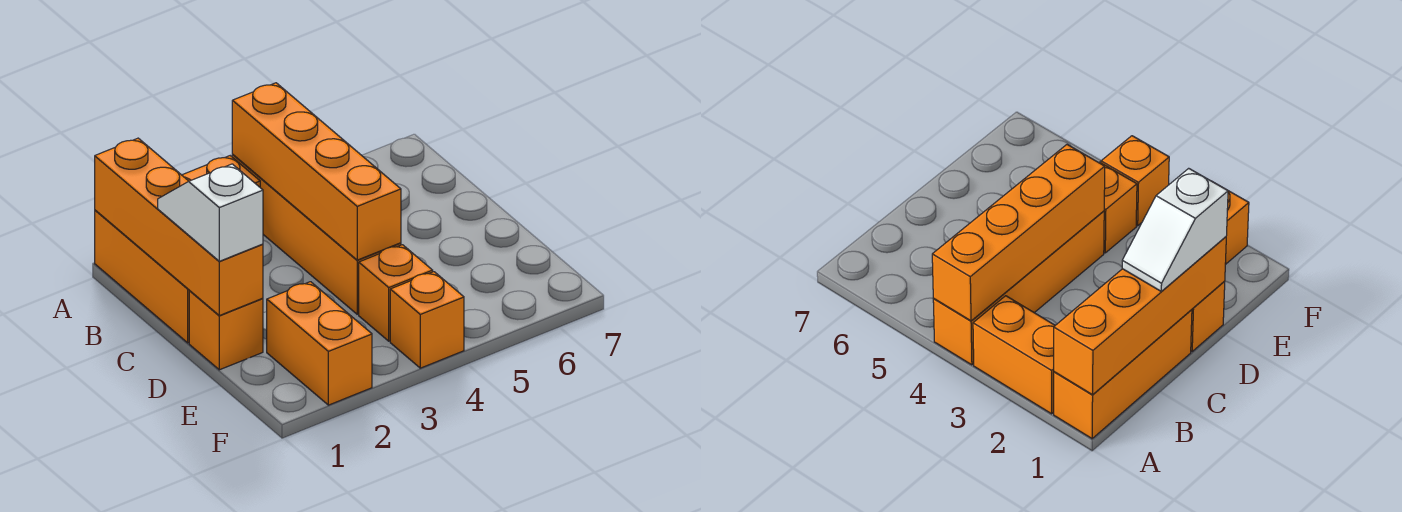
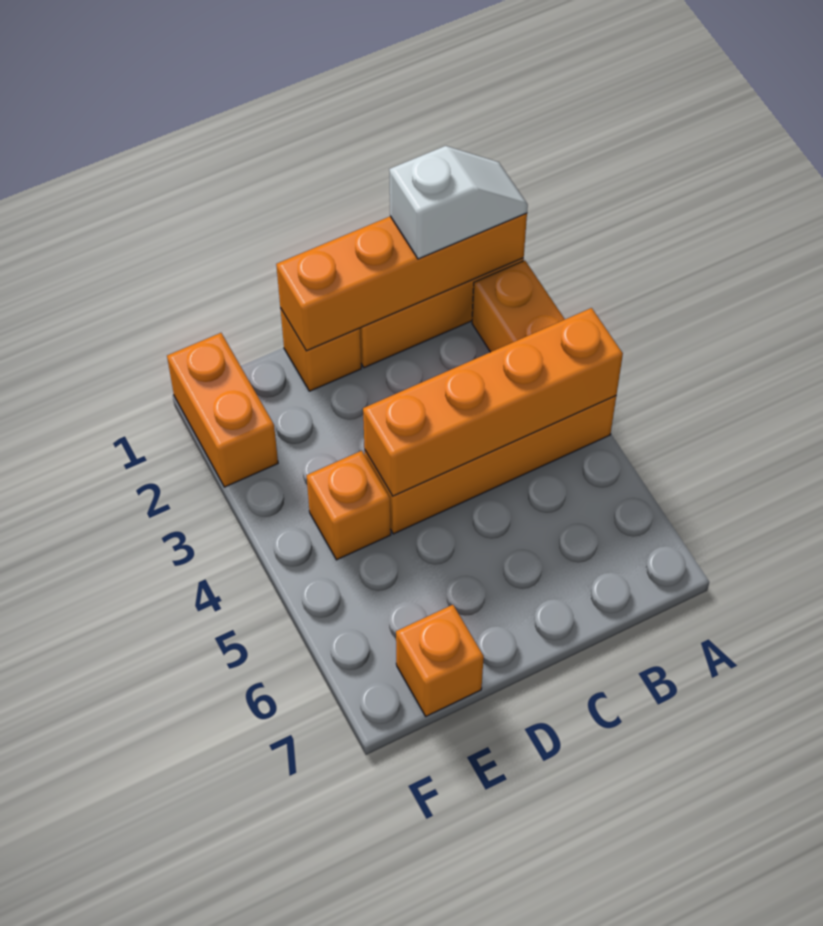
white slope C1:D1 level 3 top D -> white slope A1:B1 level 3 top B
orange brick E2:F2 level 1 -> orange brick F1:F2 level 1
orange brick F4 level 1 -> orange brick E7 level 1

